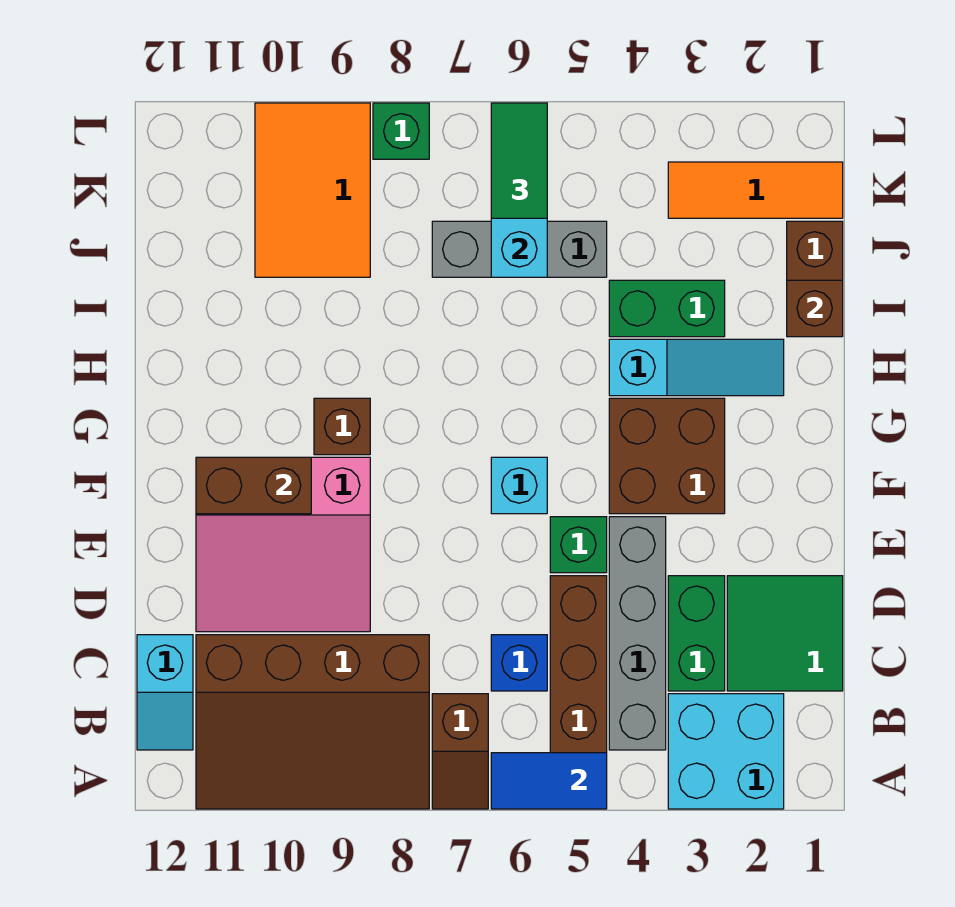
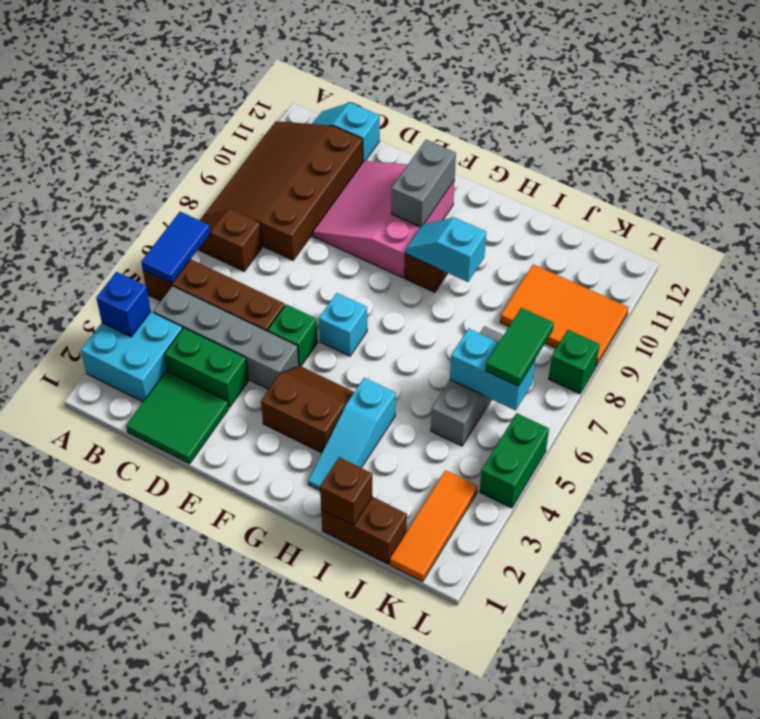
blue brick C6 level 1 -> blue brick A3 level 2
brown brick F3:G4 level 1 -> brown slope F3:G4 level 1 top 3
brown brick F10:F11 level 2 -> grey brick F10:F11 level 2
none -> cyan slope G9:H9 level 2 top H
green brick I3:I4 level 1 -> green brick L4:L5 level 1
green tile K6:L6 level 3 -> green tile K6:K7 level 3

